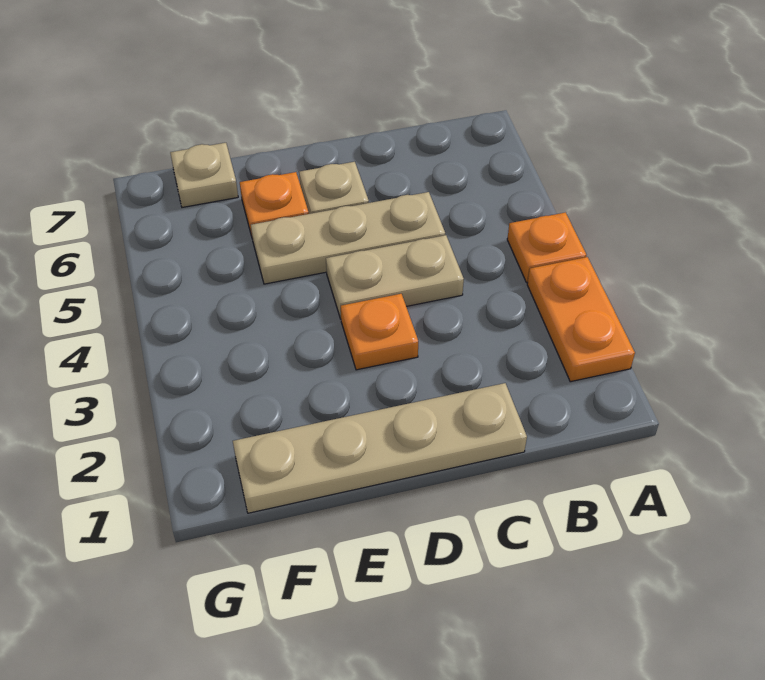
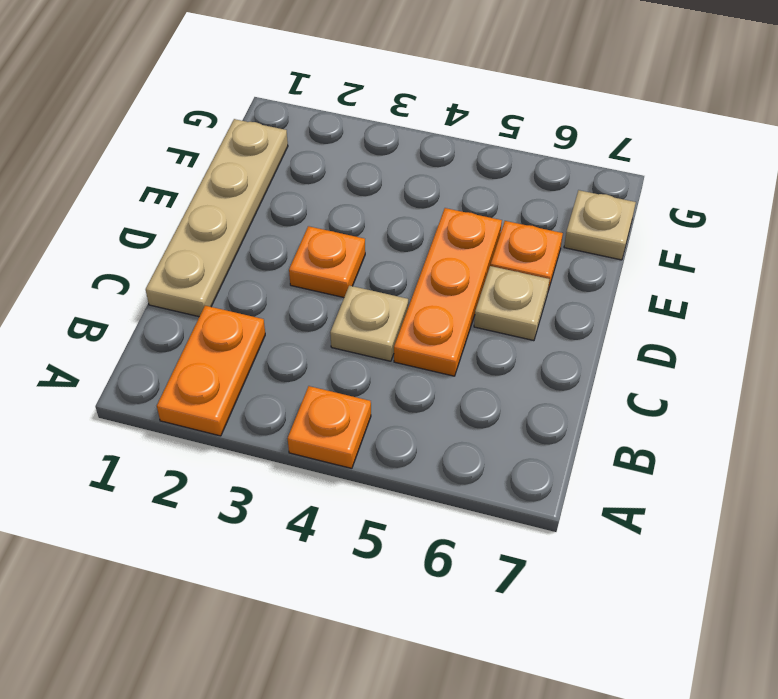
orange plate A2:A3 level 1 -> orange plate A2:B2 level 1
tan plate C4:D4 level 1 -> tan plate C4 level 1
tan plate C5:E5 level 1 -> orange plate C5:E5 level 1

